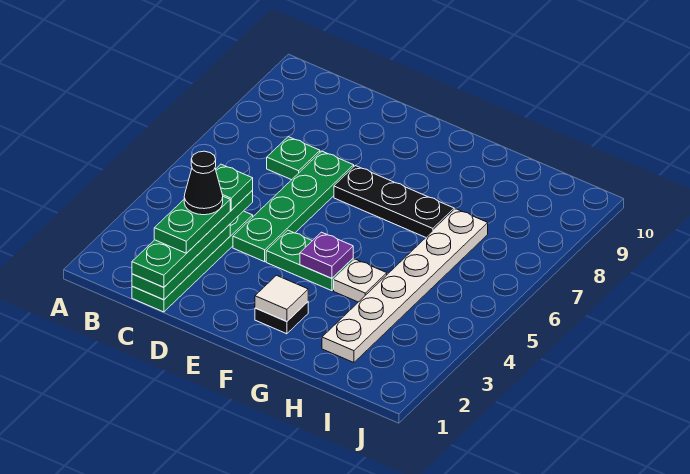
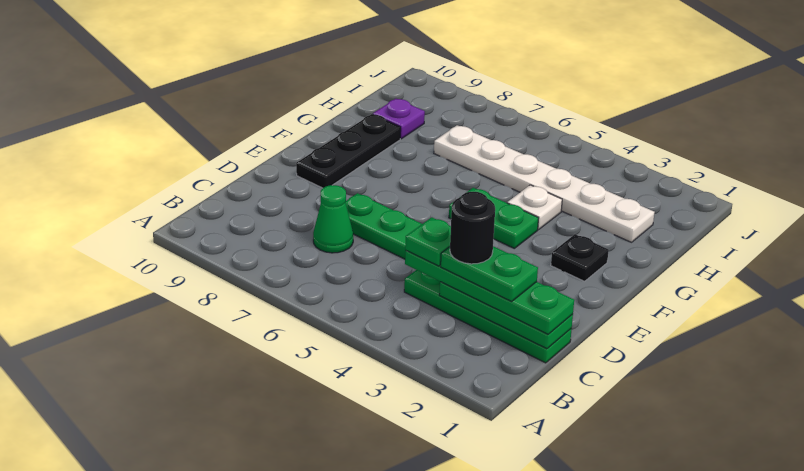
black cone C3 level 5 -> black round brick C3 level 5
green plate C7 level 1 -> green cone C7 level 1
green plate E4:F4 level 1 -> green plate F4:F5 level 1
black plate E7:G7 level 1 -> black plate E9:G9 level 1
white tile F2 level 2 -> none
purple plate F4 level 2 -> purple plate H9 level 1

